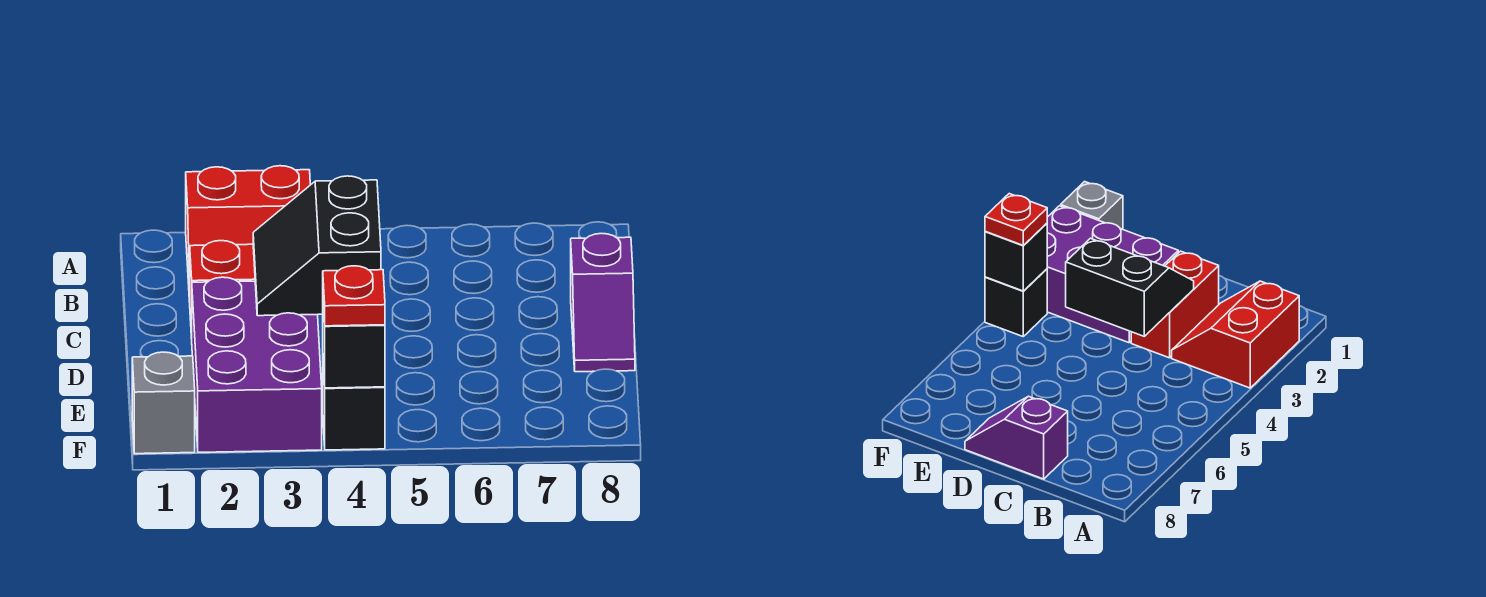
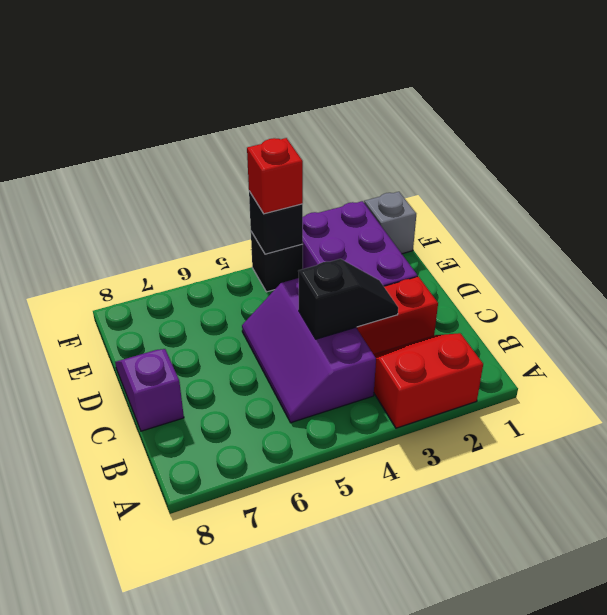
none -> purple slope B4:D5 level 1 top 4
black slope C3:D4 level 2 top 4 -> black slope C3:C4 level 2 top 4
red plate F4 level 3 -> red brick F4 level 3

